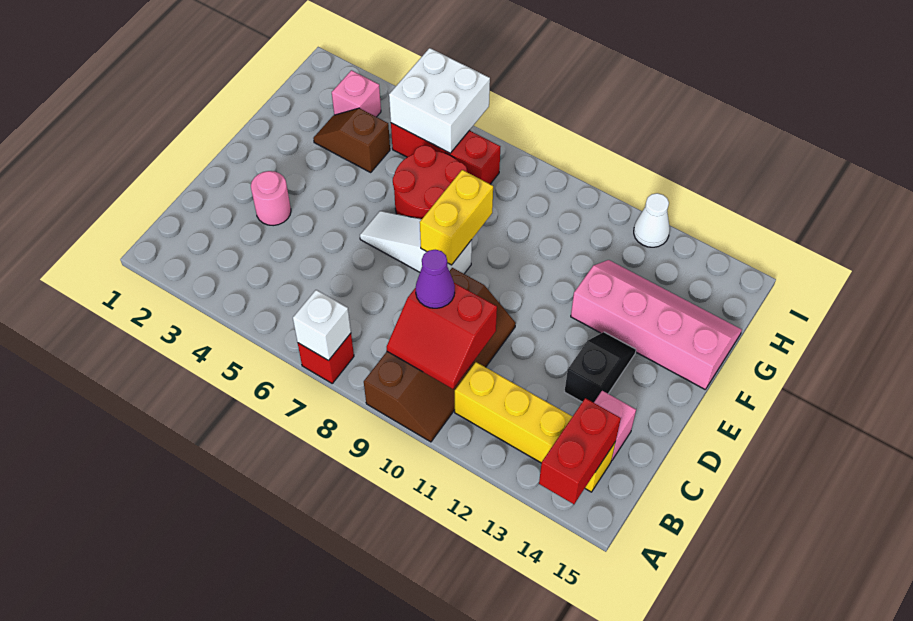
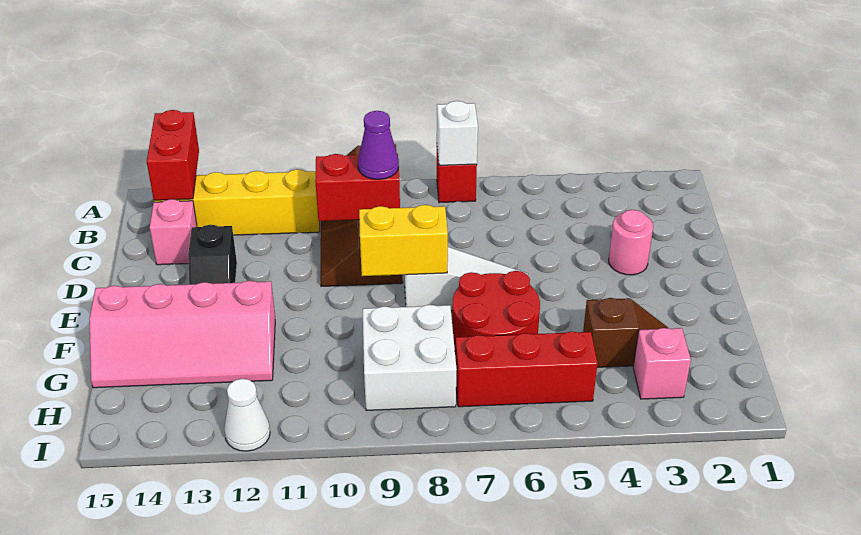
yellow brick E8:F8 level 2 -> yellow brick E8:E9 level 2
white brick H5:I6 level 2 -> white brick G8:H9 level 1

